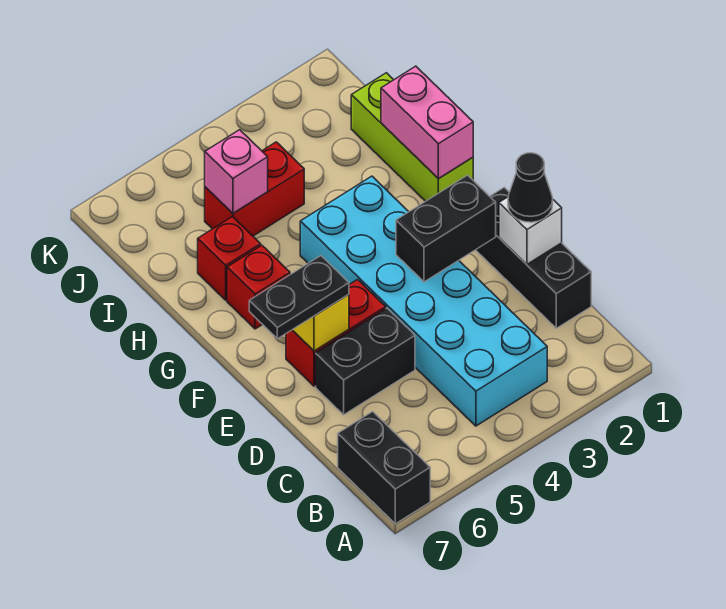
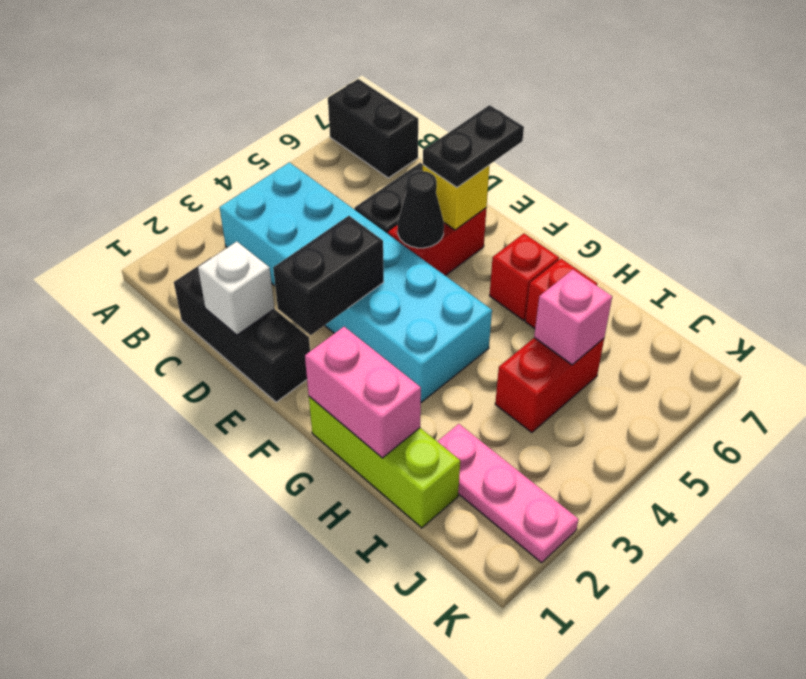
black cone D1 level 3 -> black cone E5 level 2
none -> pink plate I2:K2 level 1

